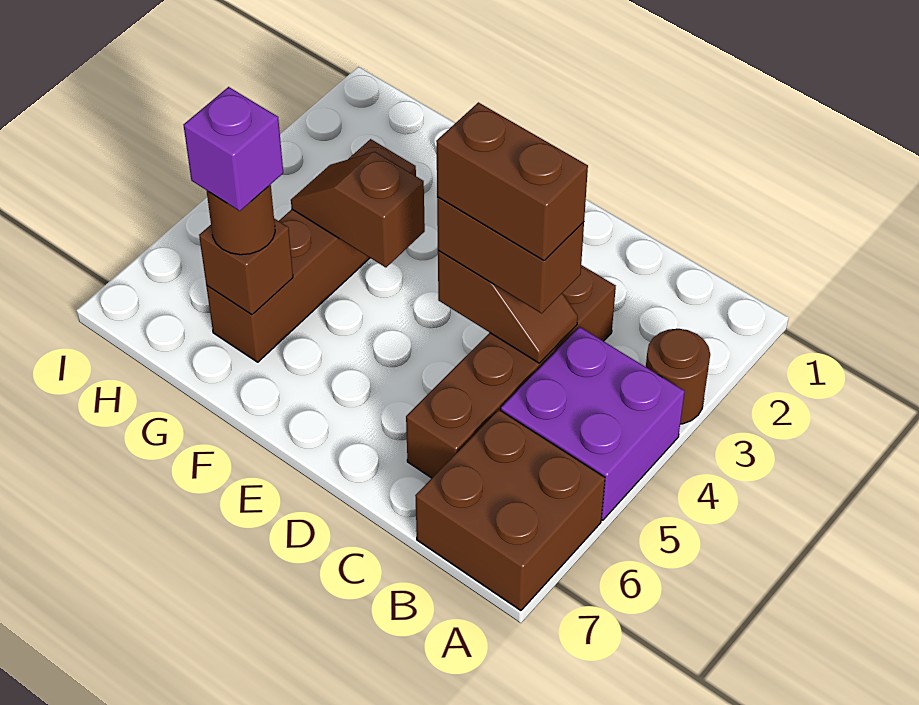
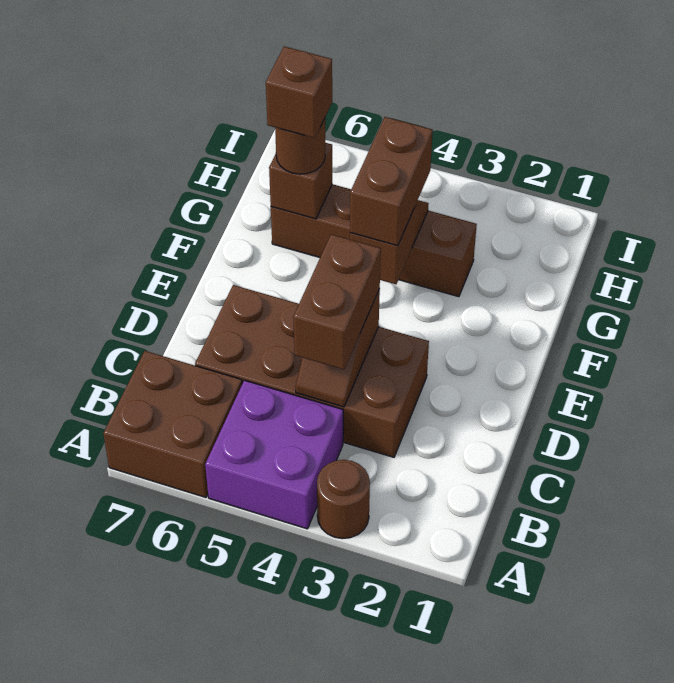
brown brick C3:C6 level 1 -> brown brick C3:D6 level 1
brown brick C4:D4 level 4 -> brown brick F4:G4 level 3
purple brick G6 level 4 -> brown brick G6 level 4

